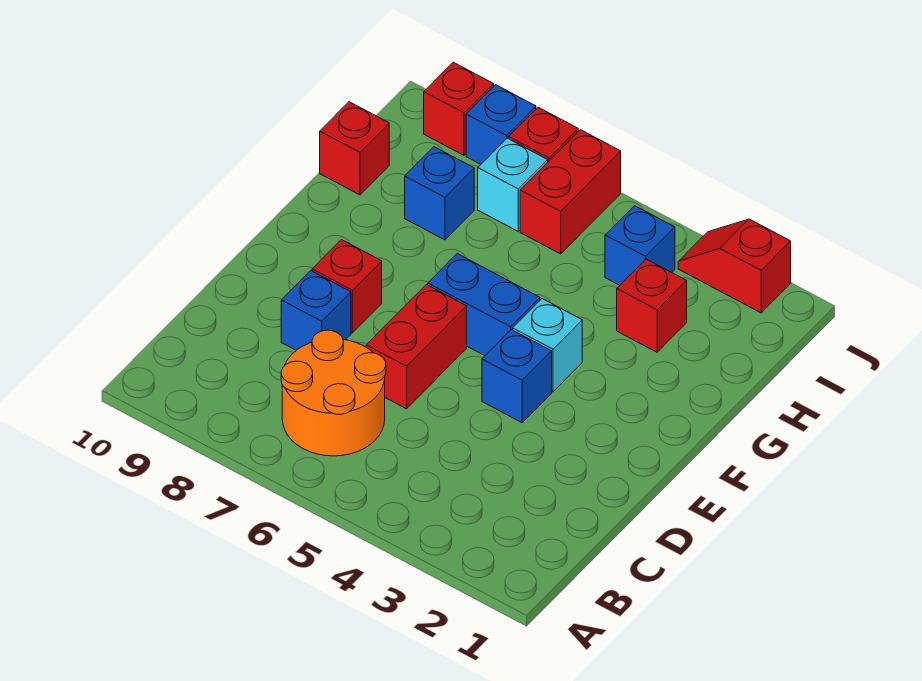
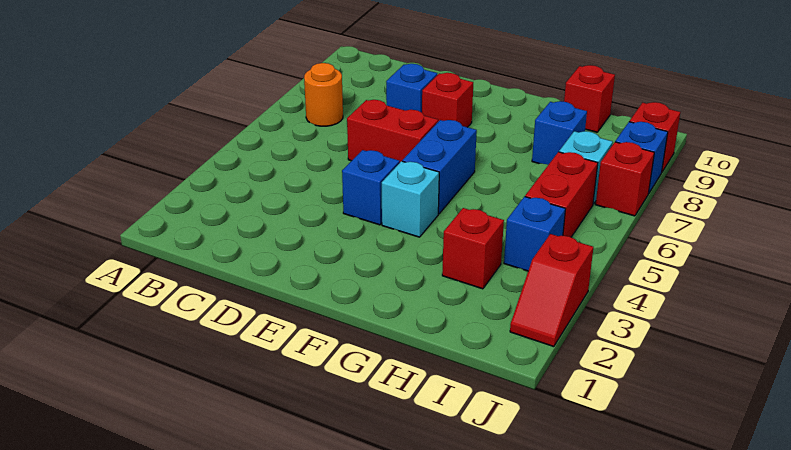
orange round brick B6:C7 level 1 -> orange round brick B7 level 1
red brick I6:J6 level 1 -> red brick I5:I6 level 1
red slope J2:J3 level 1 top 2 -> red slope J2:J3 level 1 top 3

